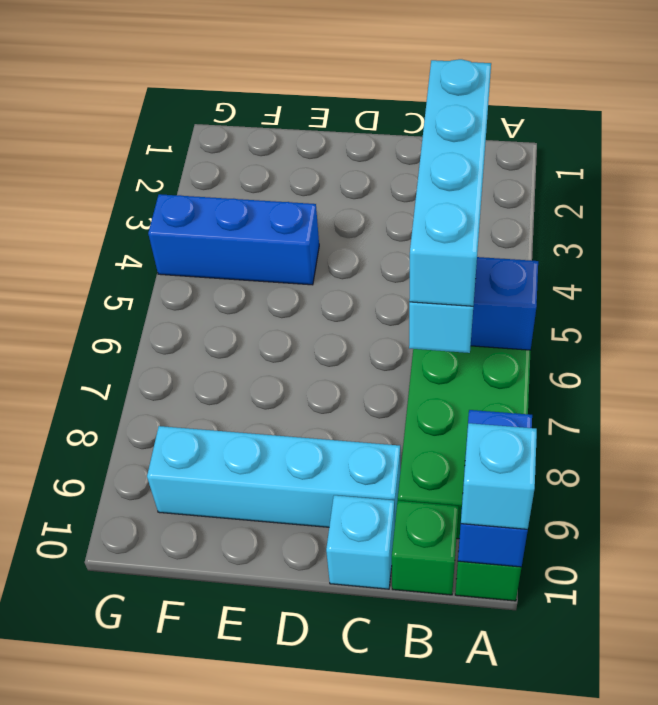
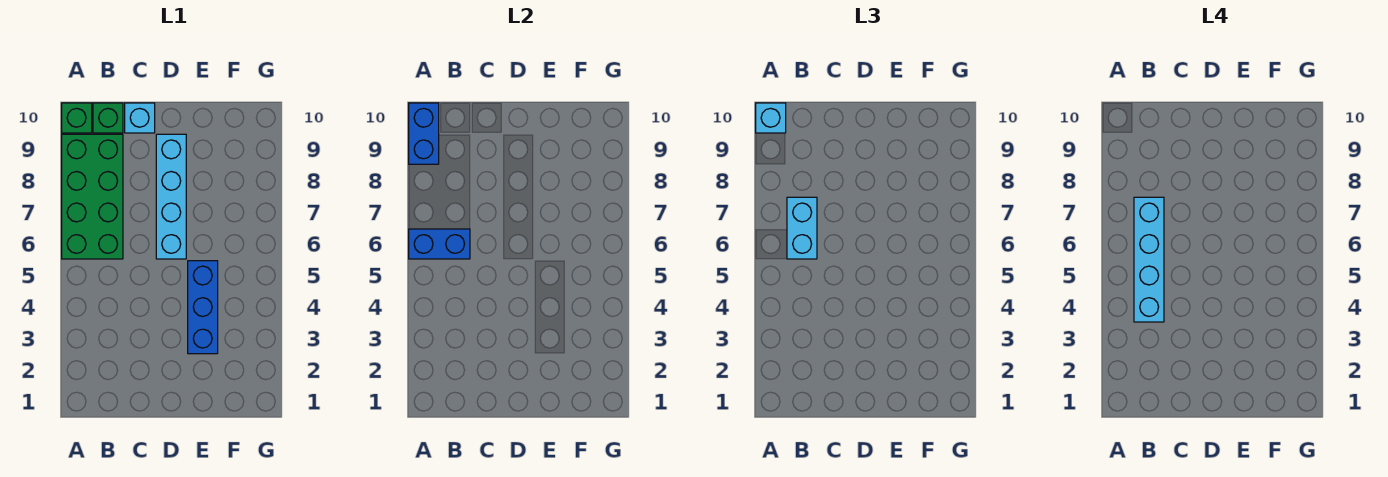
cyan brick C9:F9 level 1 -> cyan brick D6:D9 level 1
blue brick E4:G4 level 1 -> blue brick E3:E5 level 1

